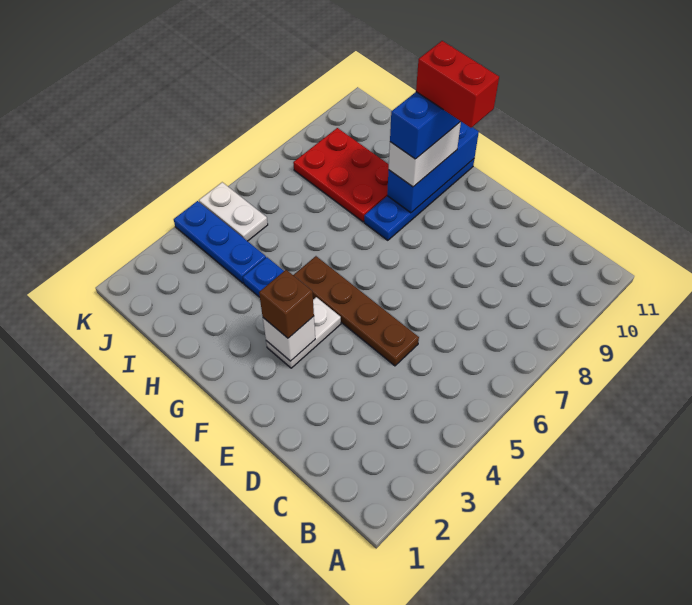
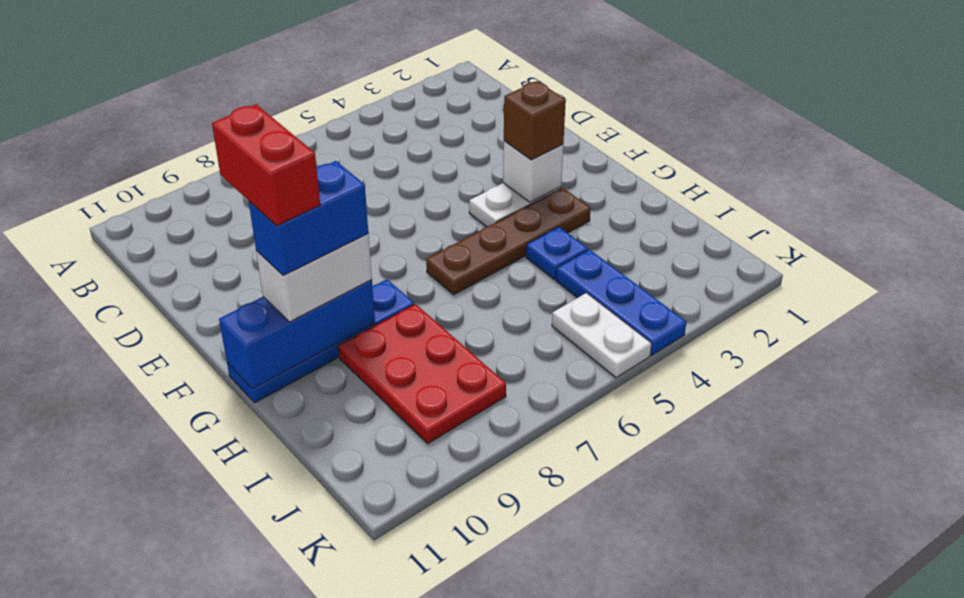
brown plate D5:G5 level 1 -> brown plate G3:G6 level 1

